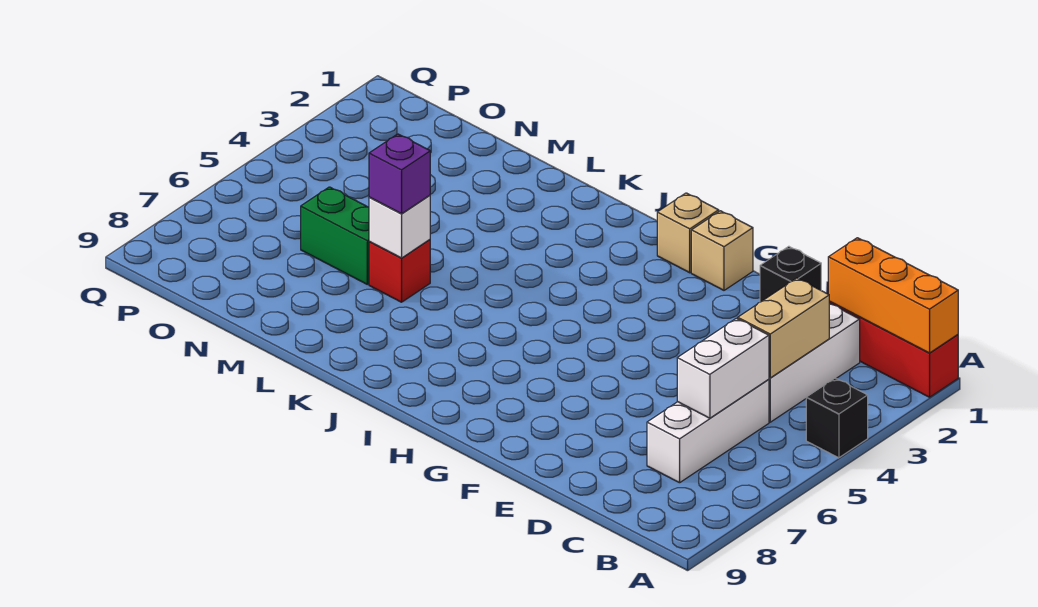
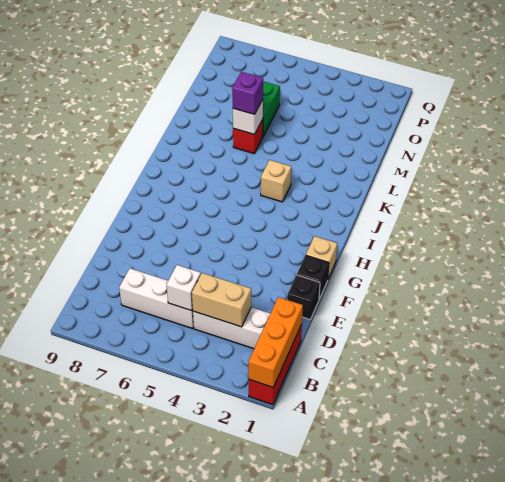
black brick A4 level 1 -> black brick F1 level 1
white brick C5:C6 level 2 -> white brick C5 level 2
tan brick H1 level 1 -> tan brick J4 level 1

